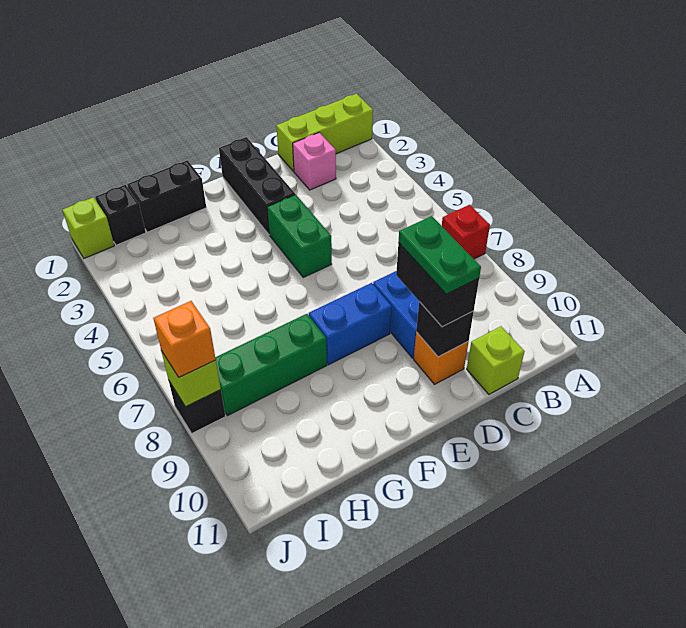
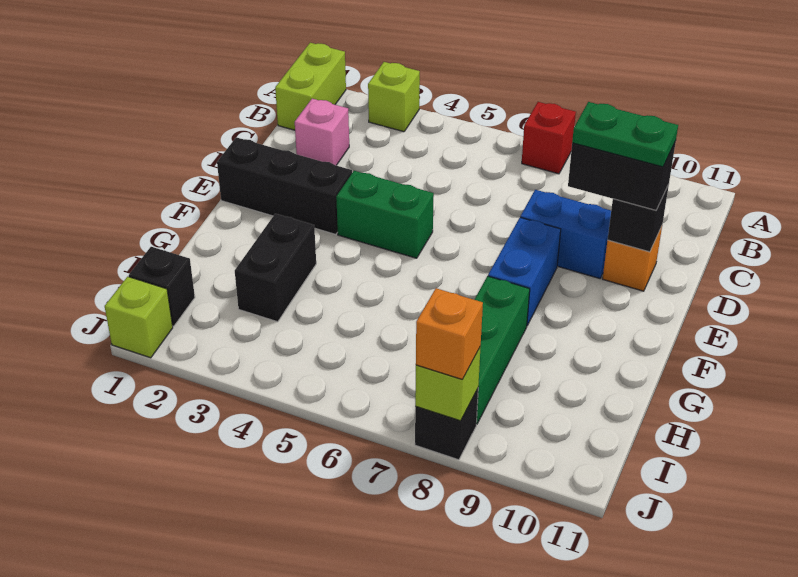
lime brick A1:C1 level 1 -> lime brick A1:B1 level 1
lime brick C11 level 1 -> lime brick A3 level 1
black brick G1:H1 level 1 -> black brick G3:H3 level 1

